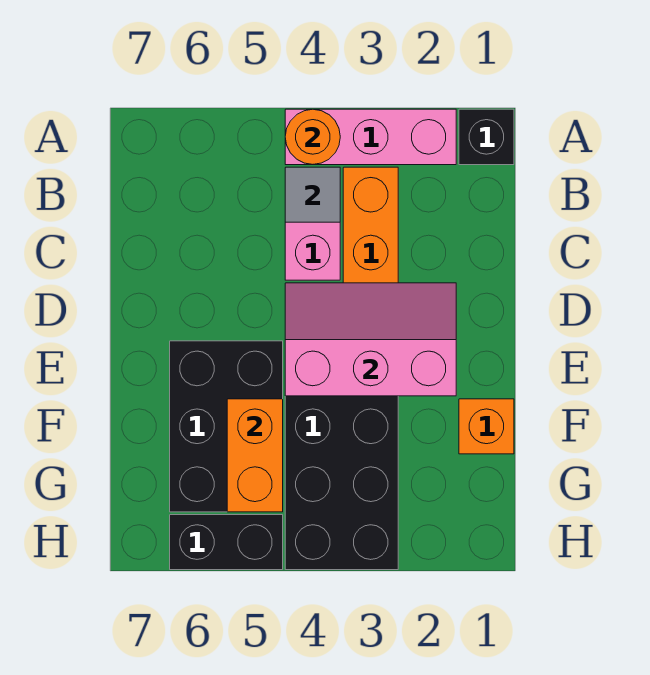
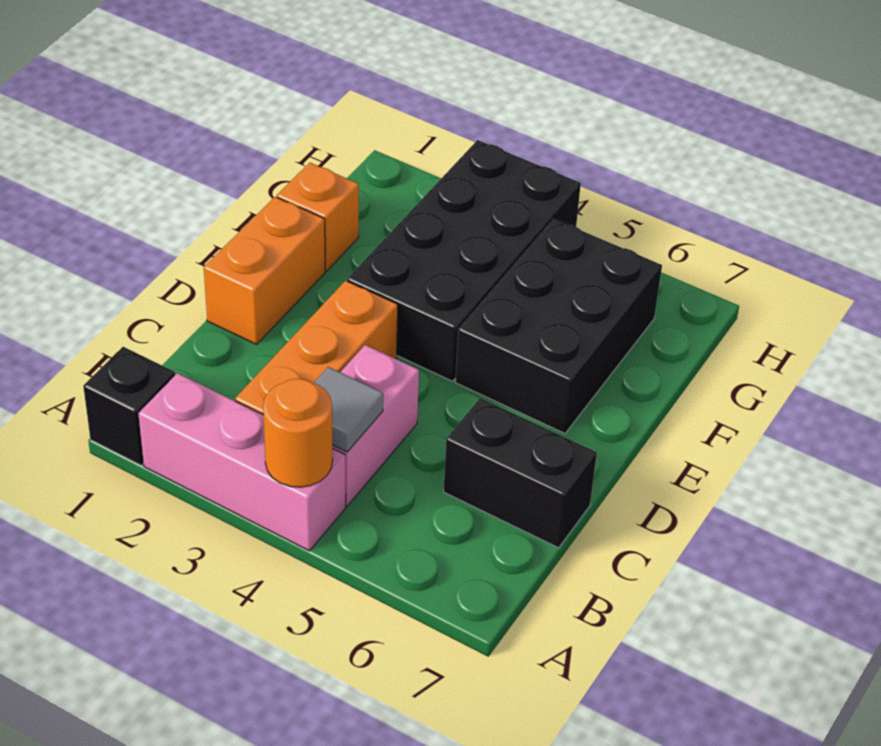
pink slope D2:E4 level 2 top E -> none
orange brick F5:G5 level 2 -> orange brick D1:E1 level 1
black brick H5:H6 level 1 -> black brick C6:C7 level 1

